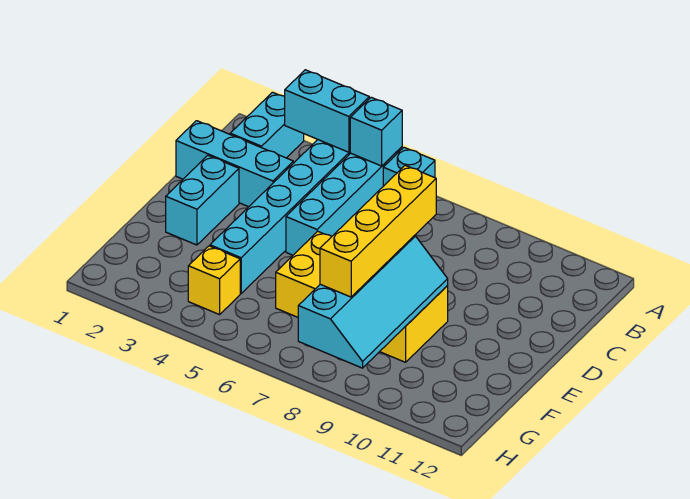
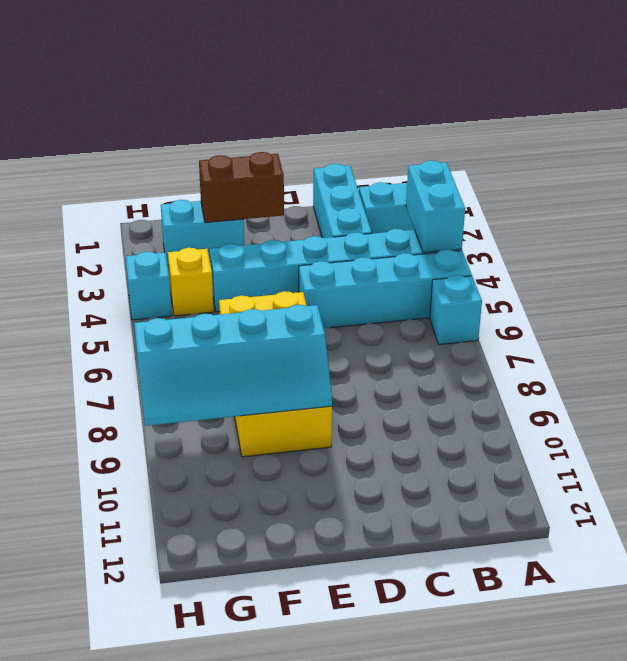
cyan brick A5 level 2 -> cyan brick H4 level 1
cyan brick D2:E2 level 1 -> cyan brick F2:G2 level 1
yellow brick D8:G8 level 3 -> none
none -> brown brick E2:F2 level 2

